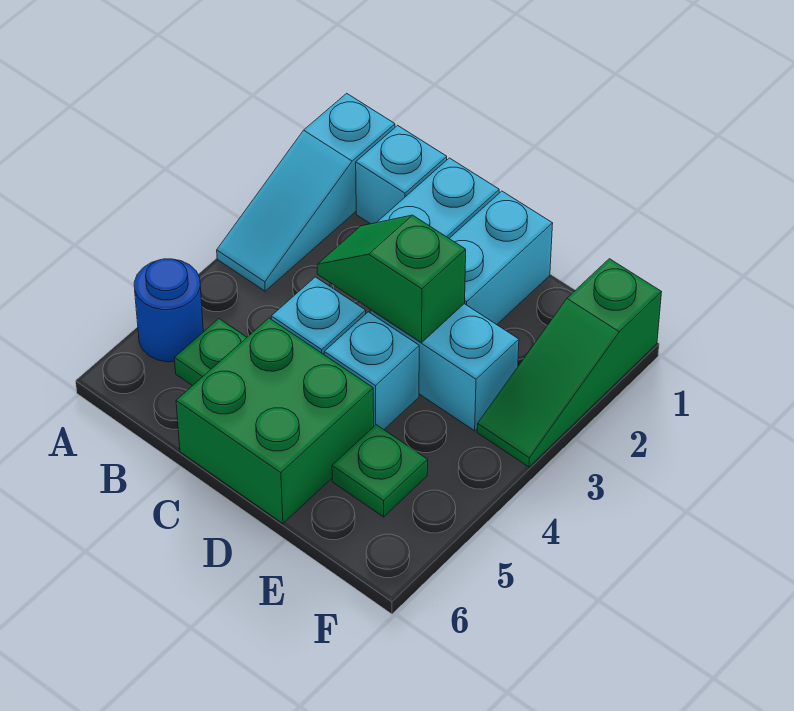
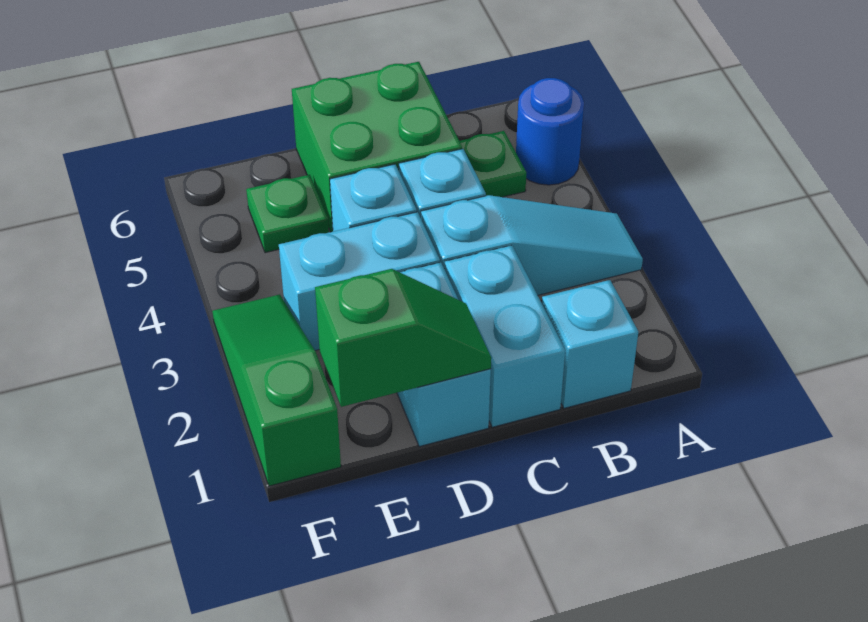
cyan slope A1:A3 level 1 top 1 -> cyan slope A3:C3 level 1 top C
green slope C3:D3 level 2 top D -> green slope D1:E1 level 2 top E

